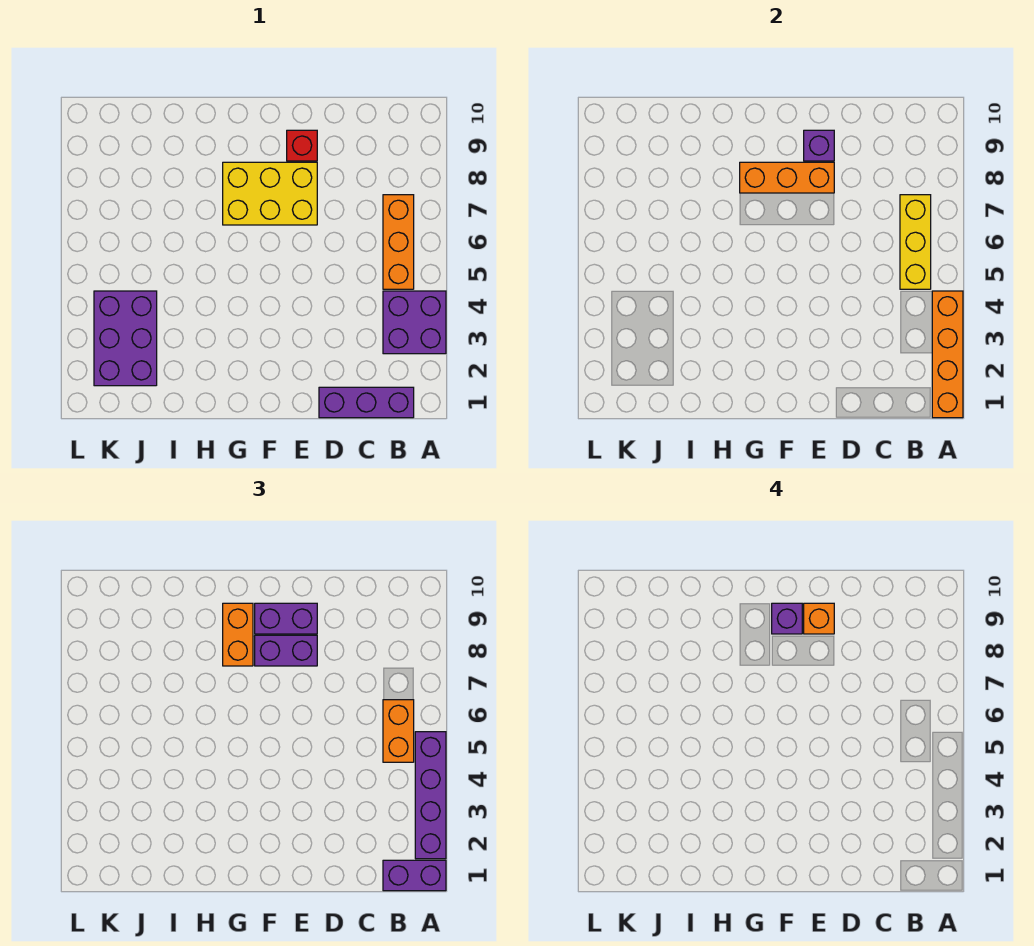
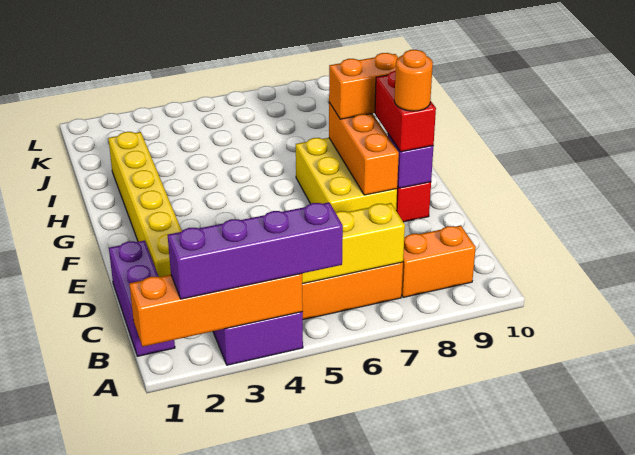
purple brick A1:B1 level 3 -> none
orange brick B5:B6 level 3 -> orange brick B8:B9 level 1
none -> yellow brick D2:I2 level 1
purple brick E8:F8 level 3 -> none
purple brick E9:F9 level 3 -> red brick E9:F9 level 3
orange brick E9 level 4 -> orange round brick E9 level 4
purple brick F9 level 4 -> none
purple brick J2:K4 level 1 -> none

